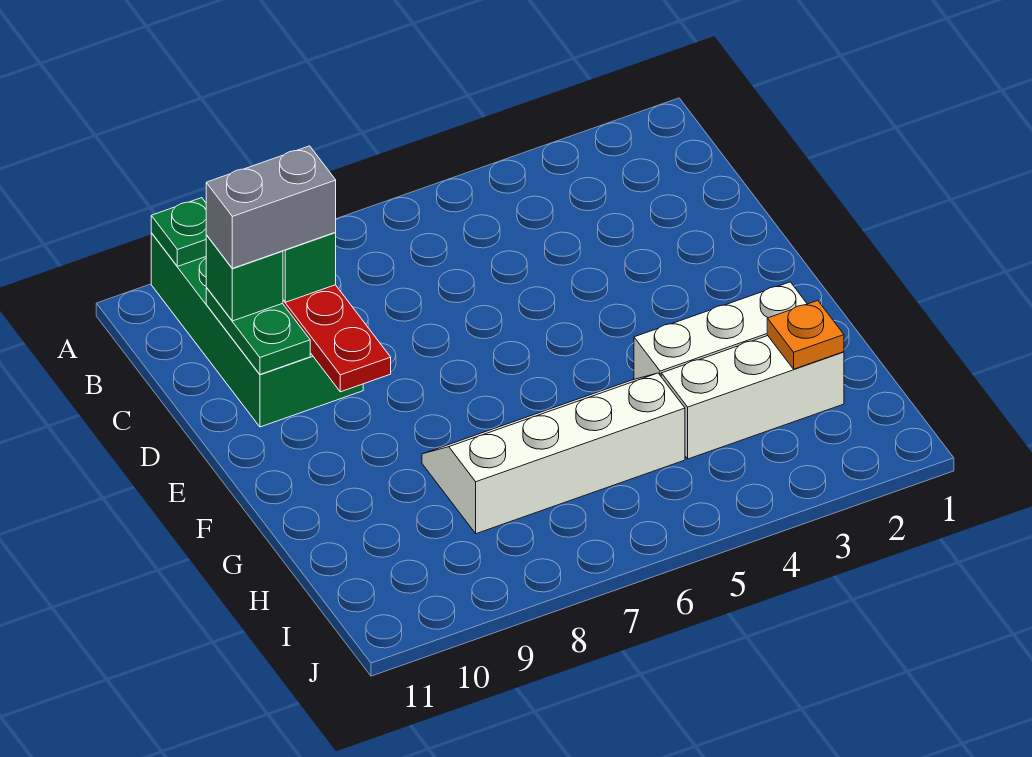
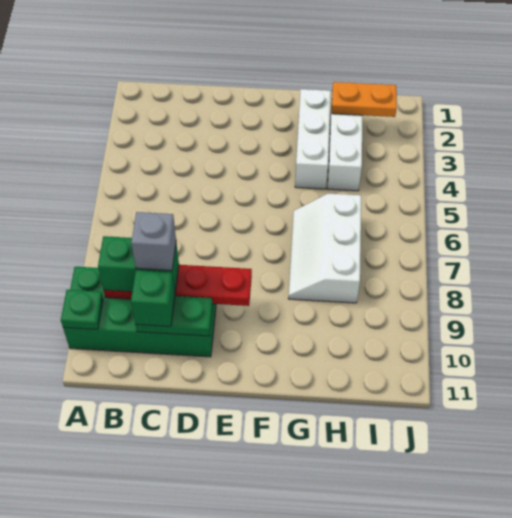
grey brick C9:C10 level 4 -> grey brick C9 level 4
white slope G5:H8 level 1 top H -> white slope G6:H8 level 1 top H
orange plate H2 level 2 -> orange plate H2:I2 level 2

